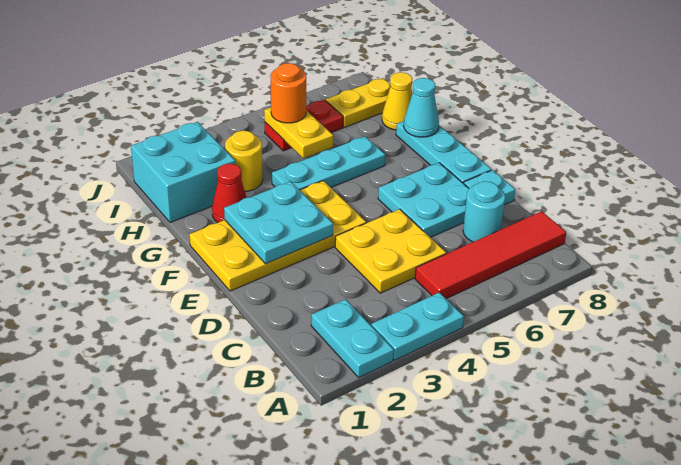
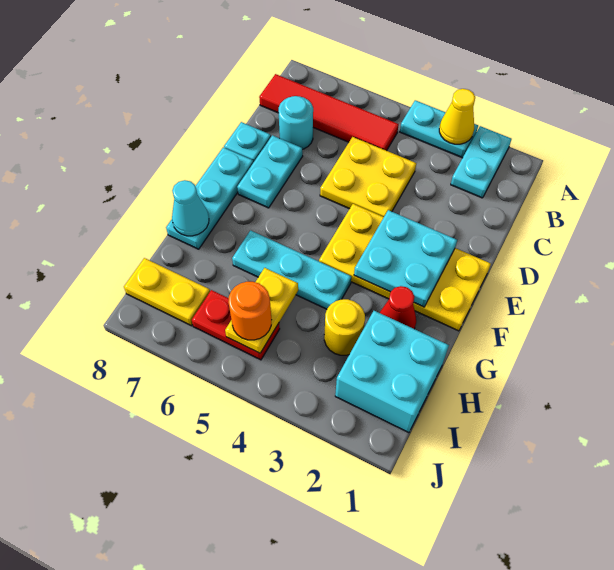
cyan plate D6:E7 level 1 -> cyan plate D7:E7 level 1
yellow cone H8 level 1 -> yellow cone A3 level 2

